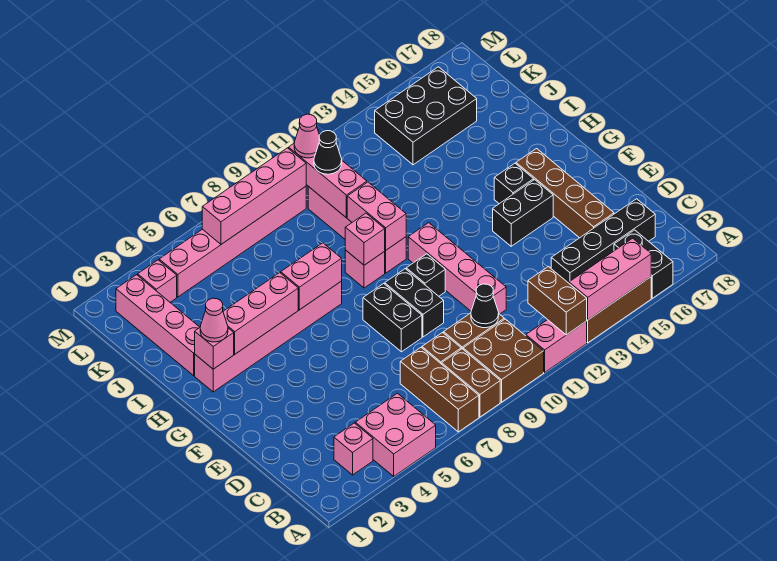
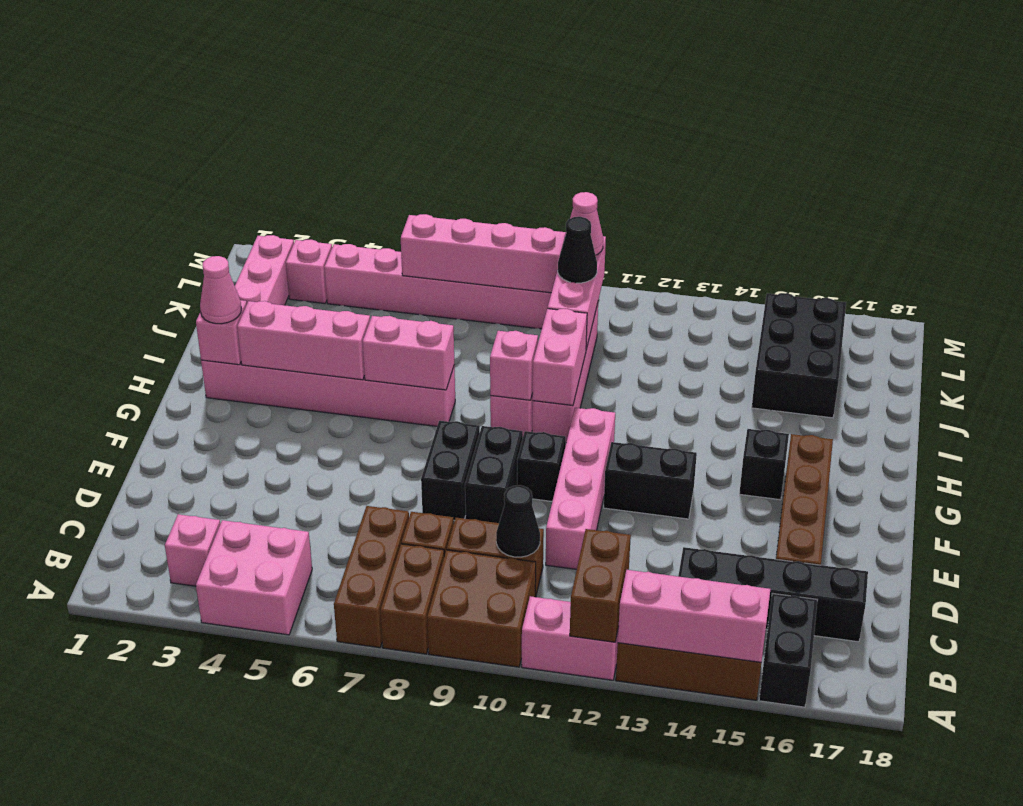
black brick F14:F15 level 1 -> black brick F12:F13 level 1
black brick K14:L16 level 1 -> black brick J15:L16 level 1

